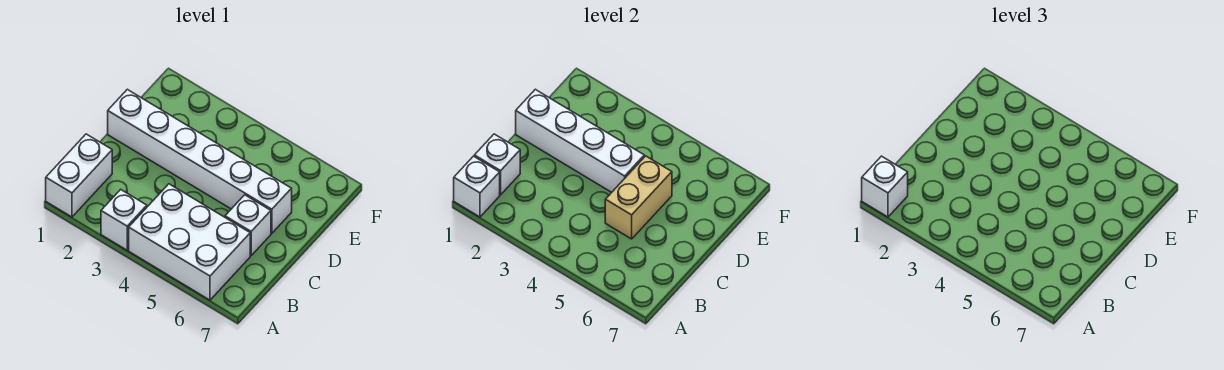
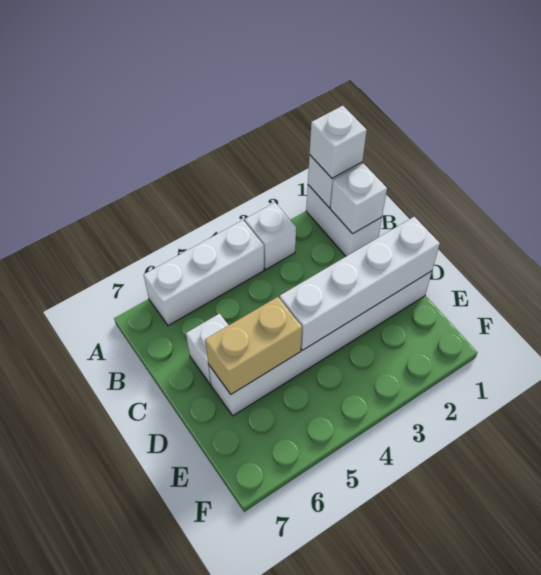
white brick A4:B6 level 1 -> white brick A4:A6 level 1
tan brick C5:D5 level 2 -> tan brick D5:D6 level 2

